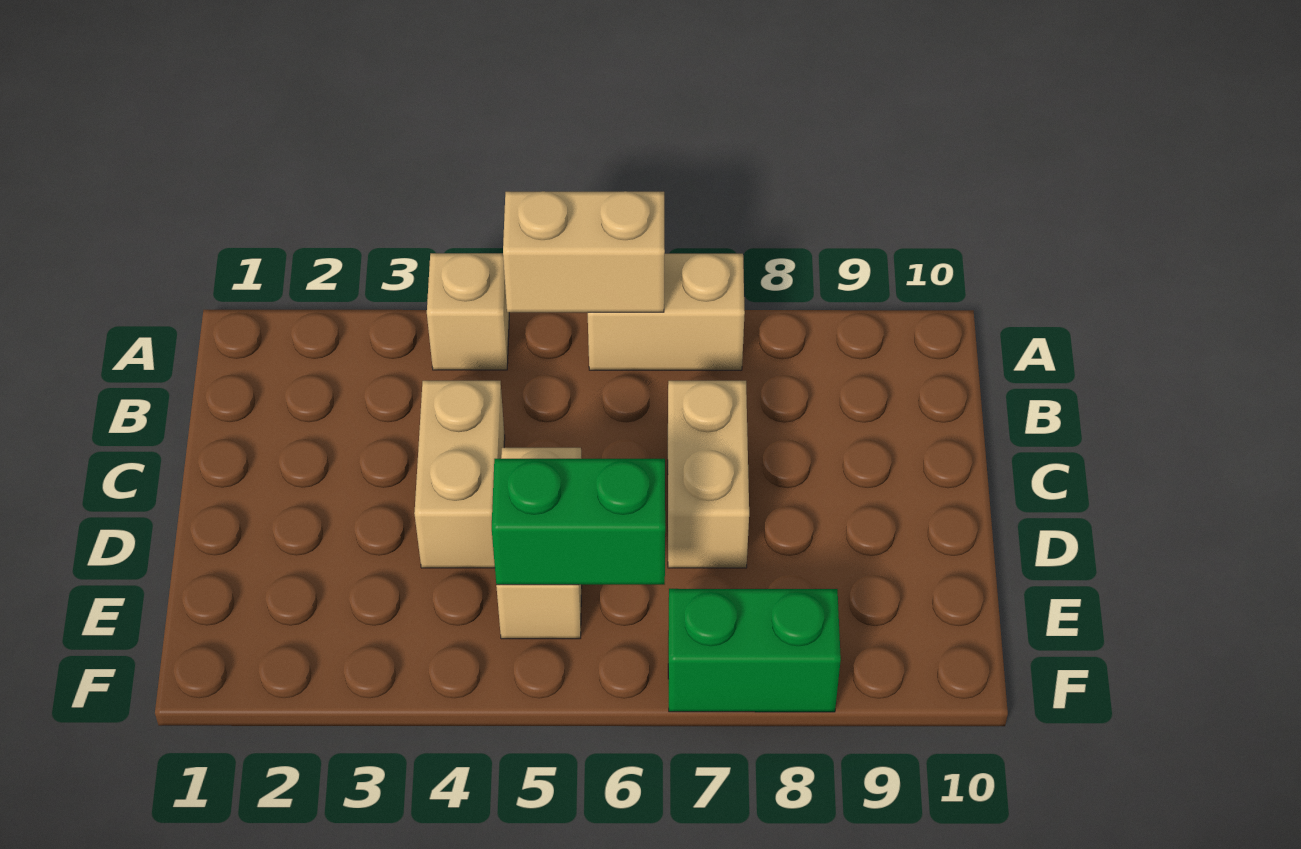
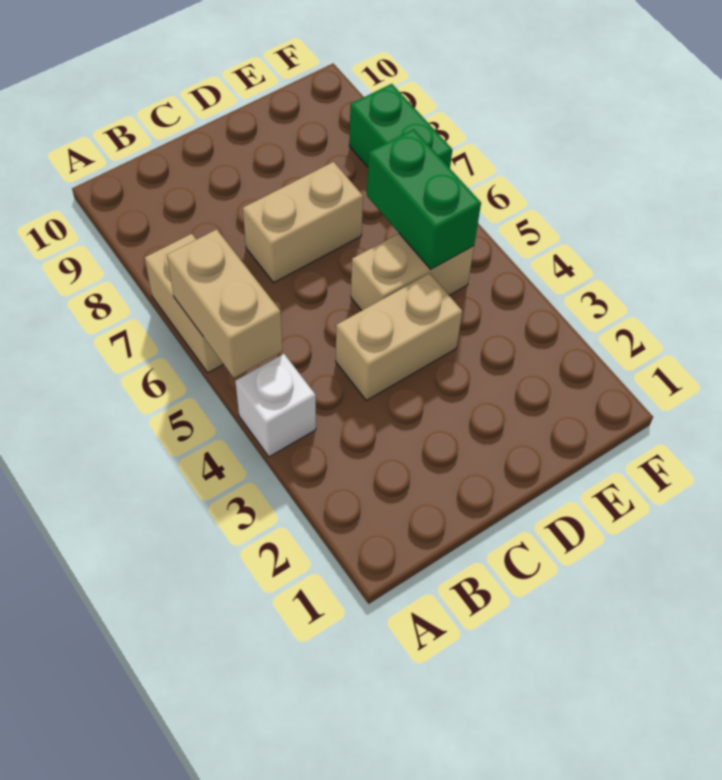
tan brick A4 level 1 -> white brick A4 level 1

